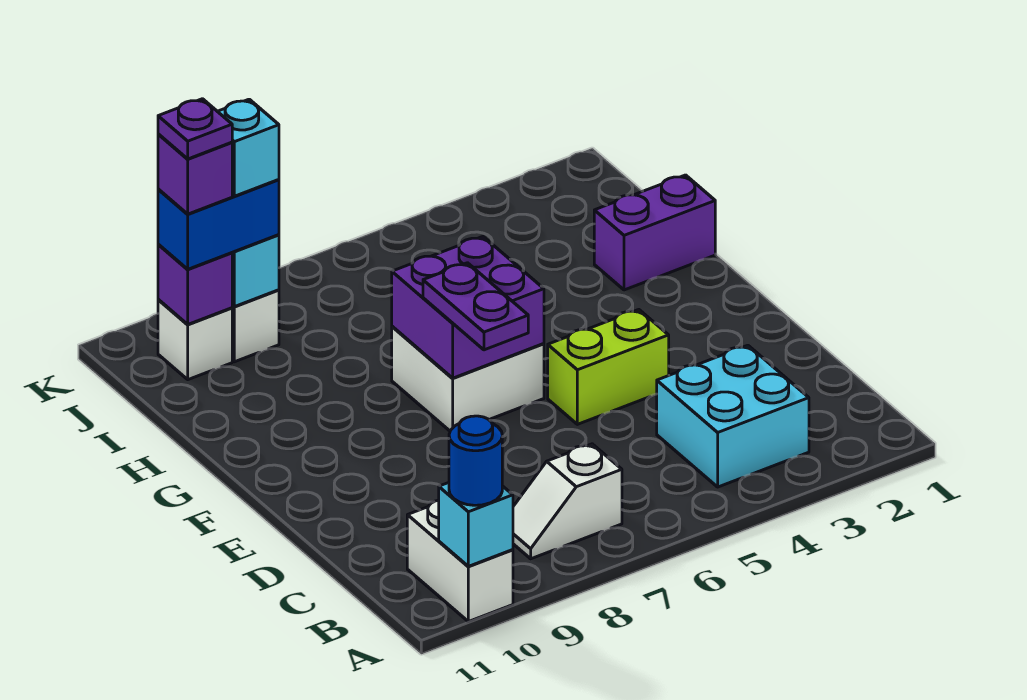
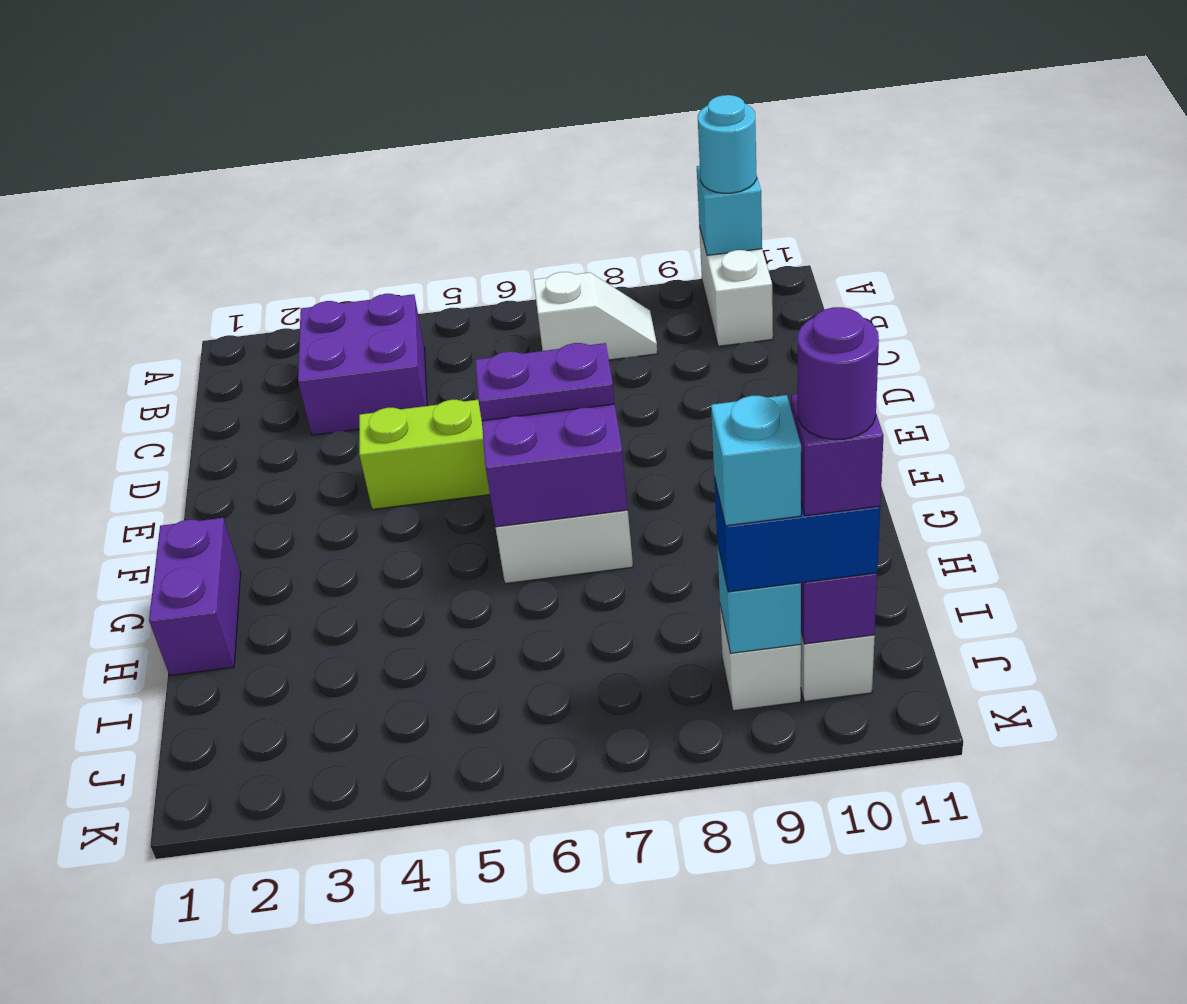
blue round brick A10 level 3 -> cyan round brick A10 level 3
cyan brick B3:C4 level 1 -> purple brick B3:C4 level 1
purple plate E7:F7 level 3 -> purple plate F6:F7 level 3
purple brick H1:H2 level 1 -> purple brick G1:H1 level 1
purple plate J10 level 5 -> purple round brick J10 level 5

